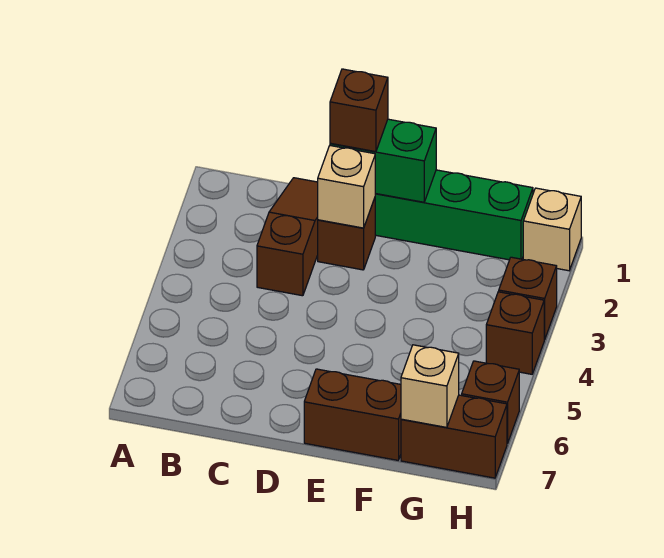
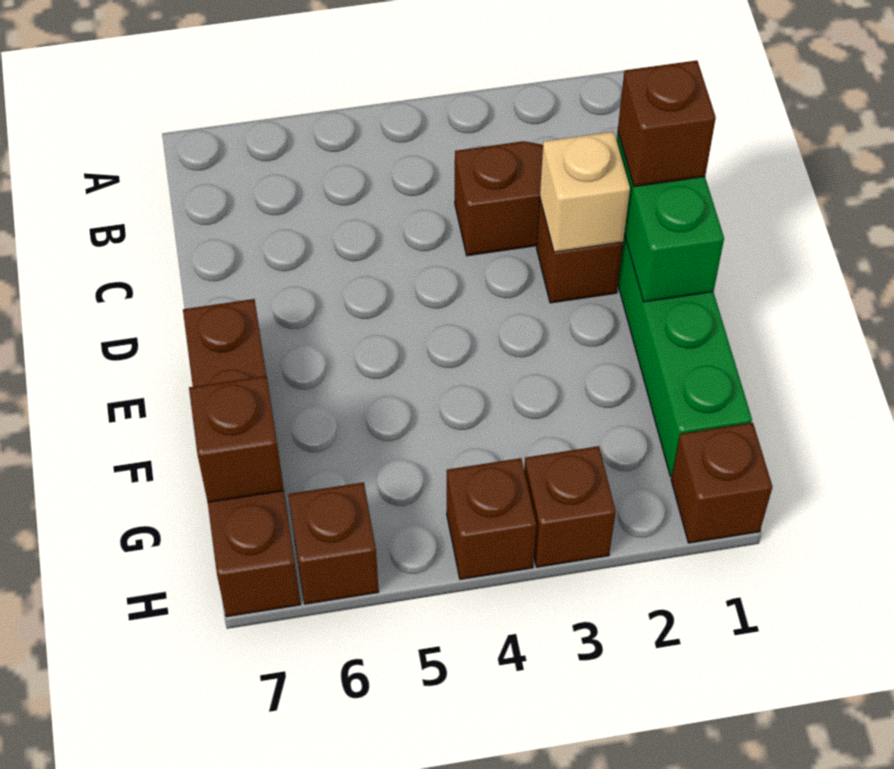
tan brick G7 level 2 -> brown brick G7 level 2
tan brick H1 level 1 -> brown brick H1 level 1

